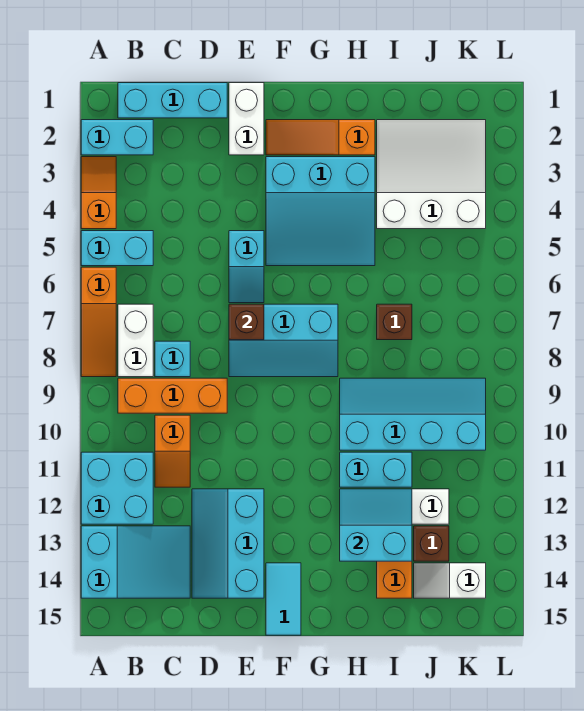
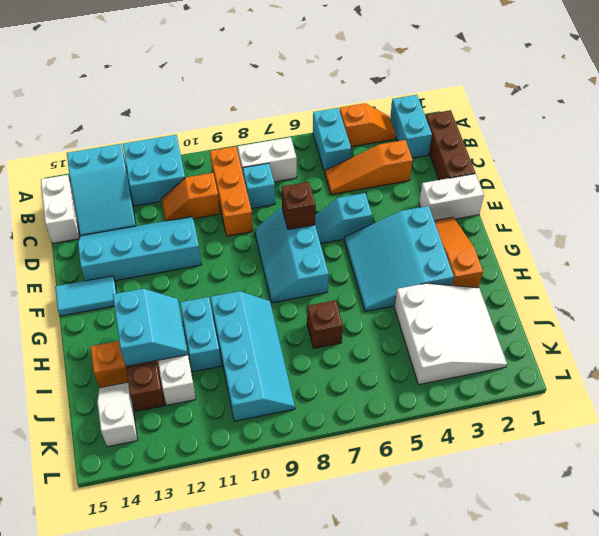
orange slope A6:A8 level 1 top 6 -> orange slope C3:C5 level 1 top 3
cyan brick B1:D1 level 1 -> brown brick B1:D1 level 1
none -> white brick B15:C15 level 1
cyan slope D12:E14 level 1 top E -> cyan slope D11:E14 level 1 top E

